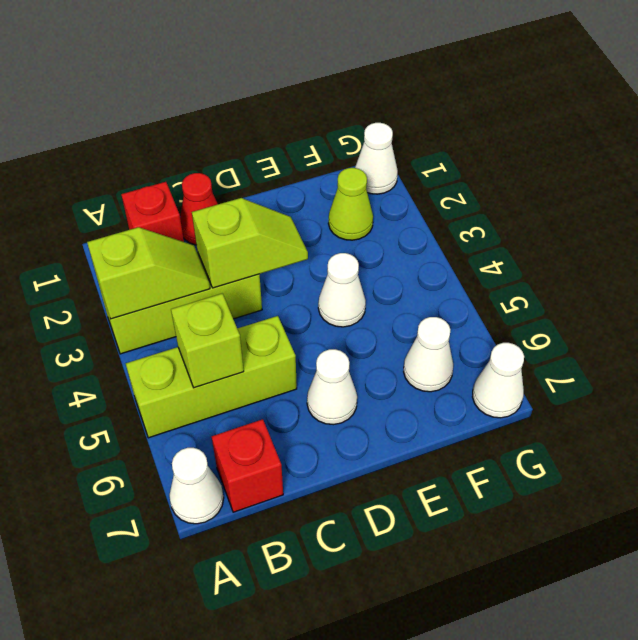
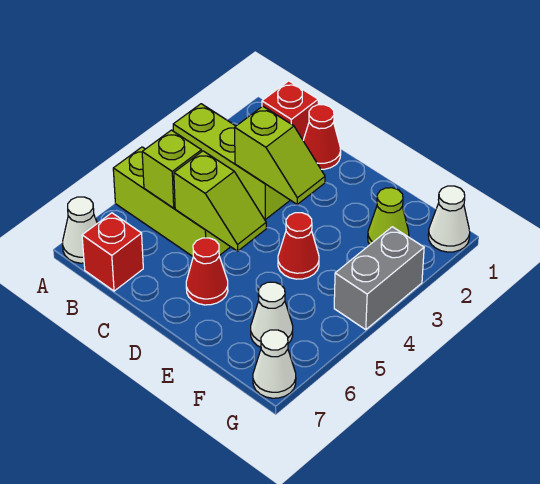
lime slope A3:B3 level 2 top A -> lime slope C5:D5 level 2 top C
white cone D6 level 1 -> red cone D6 level 1
white cone E4 level 1 -> red cone E4 level 1
none -> grey brick G3:G4 level 1

